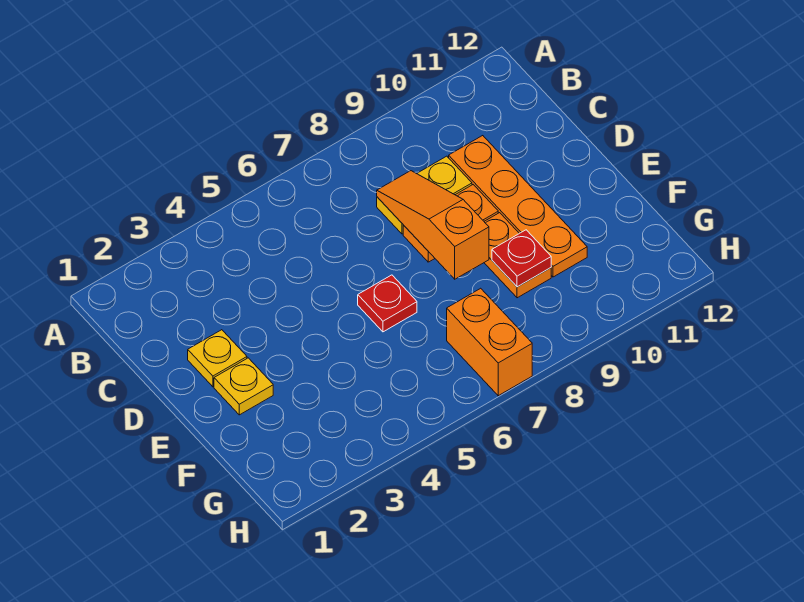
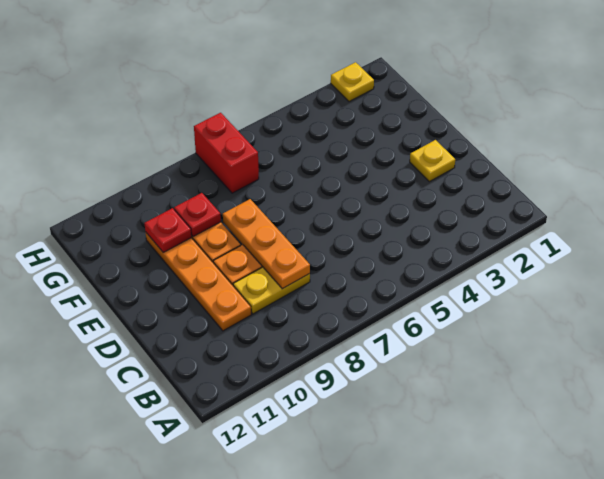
orange slope C8:E8 level 2 top E -> orange plate C8:E8 level 2
yellow plate E2 level 1 -> yellow plate H2 level 1
red plate E6 level 1 -> red plate F10 level 2
orange brick G7:H7 level 1 -> red brick G7:H7 level 1

